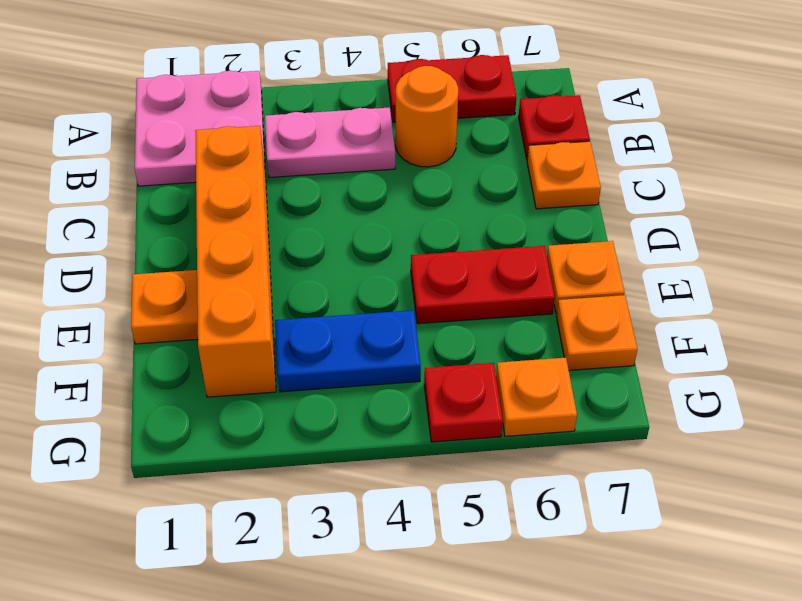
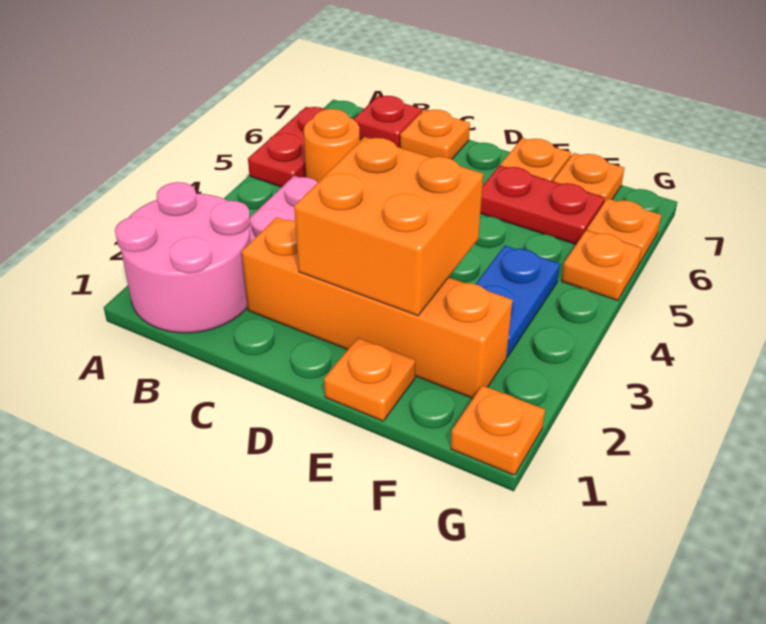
pink plate A1:B2 level 1 -> pink round brick A1:B2 level 1
none -> orange brick D2:E3 level 2
red plate E5:E6 level 1 -> red plate E6:F6 level 1
none -> orange plate G1 level 1
red plate G5 level 1 -> orange plate G5 level 1

